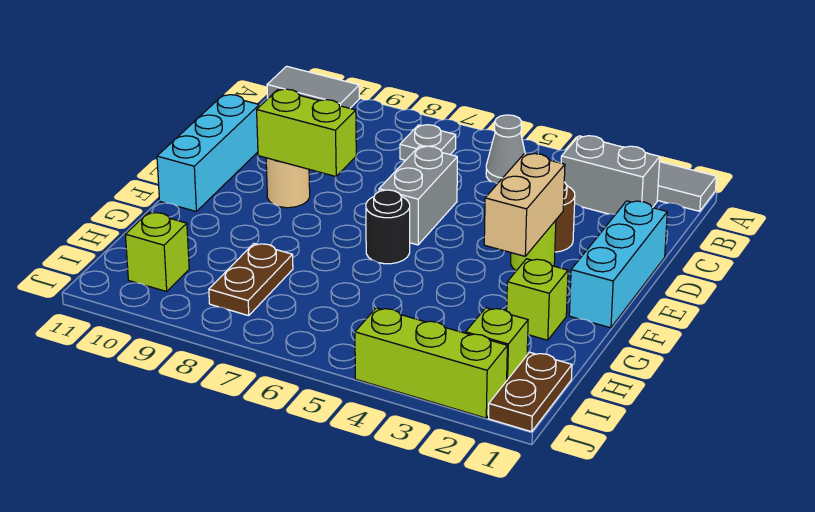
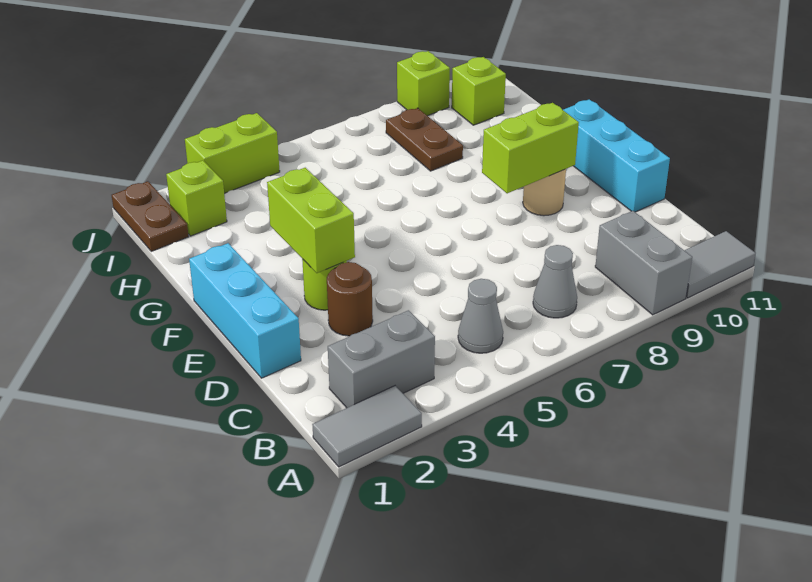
grey plate B7 level 1 -> grey cone B7 level 1
grey brick D6:E6 level 1 -> grey brick A9:B9 level 1
tan brick E3:F3 level 2 -> lime brick E3:F3 level 2
black round brick F6 level 1 -> none
lime brick G2 level 1 -> lime brick J9 level 1
lime brick J2:J4 level 1 -> lime brick J3:J4 level 1

